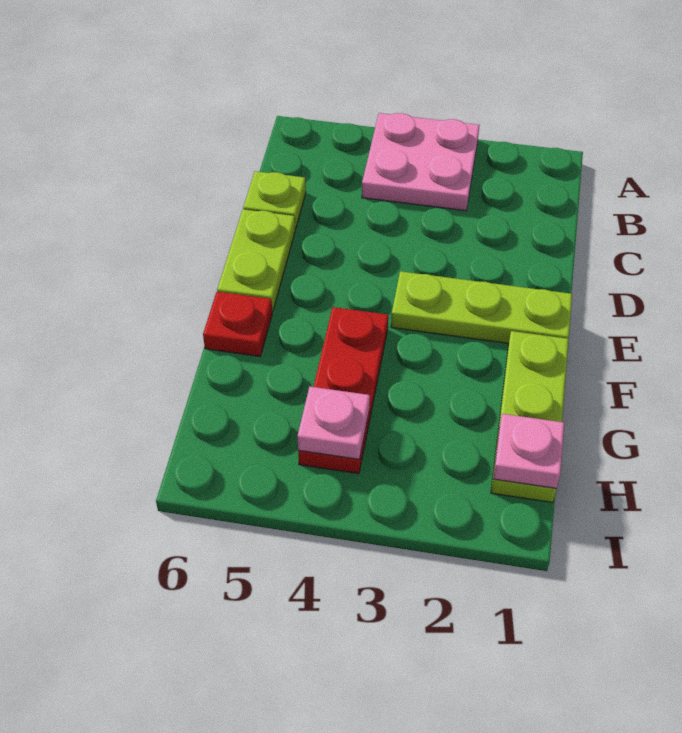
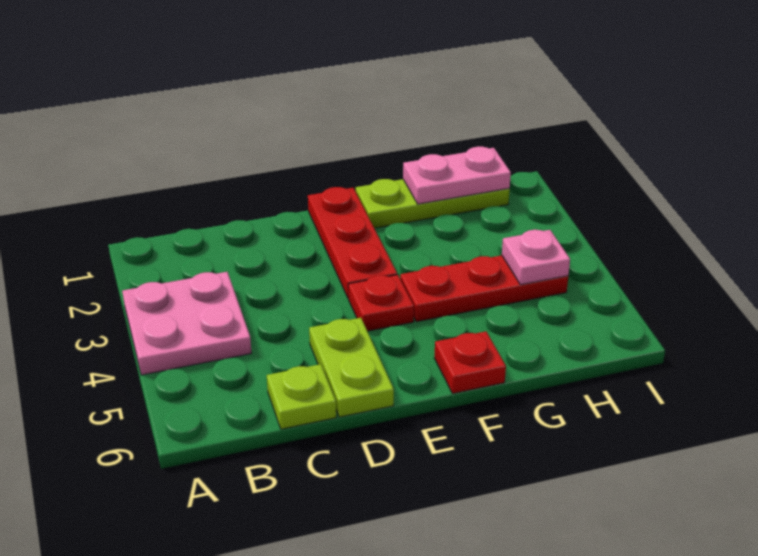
lime plate D6:E6 level 1 -> lime plate D5:D6 level 1
lime plate E1:E3 level 1 -> red plate E1:E3 level 1
none -> red plate E4 level 1
pink plate H1 level 2 -> pink plate G1:H1 level 2

